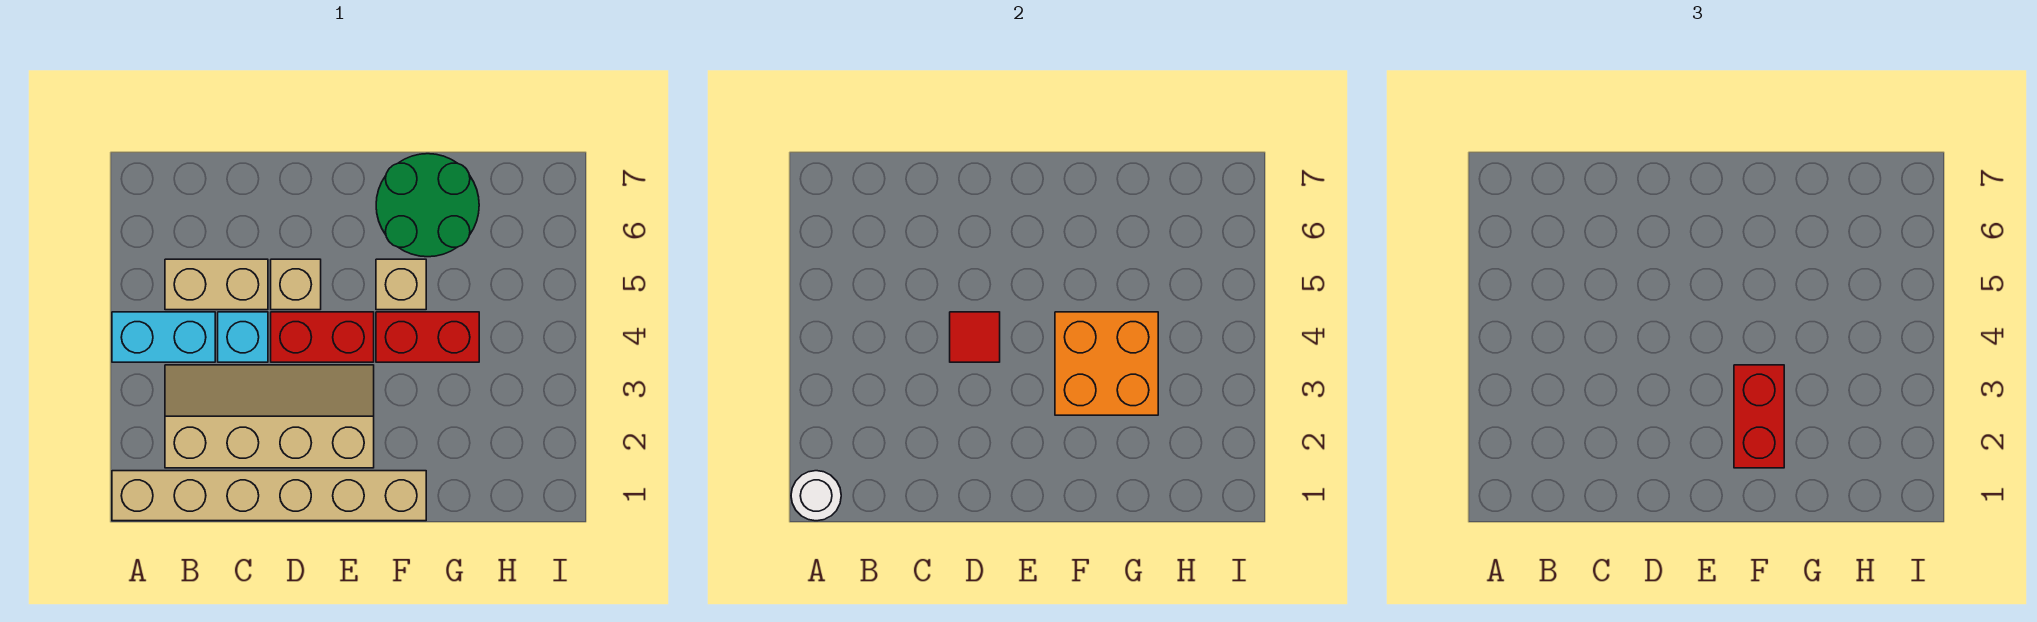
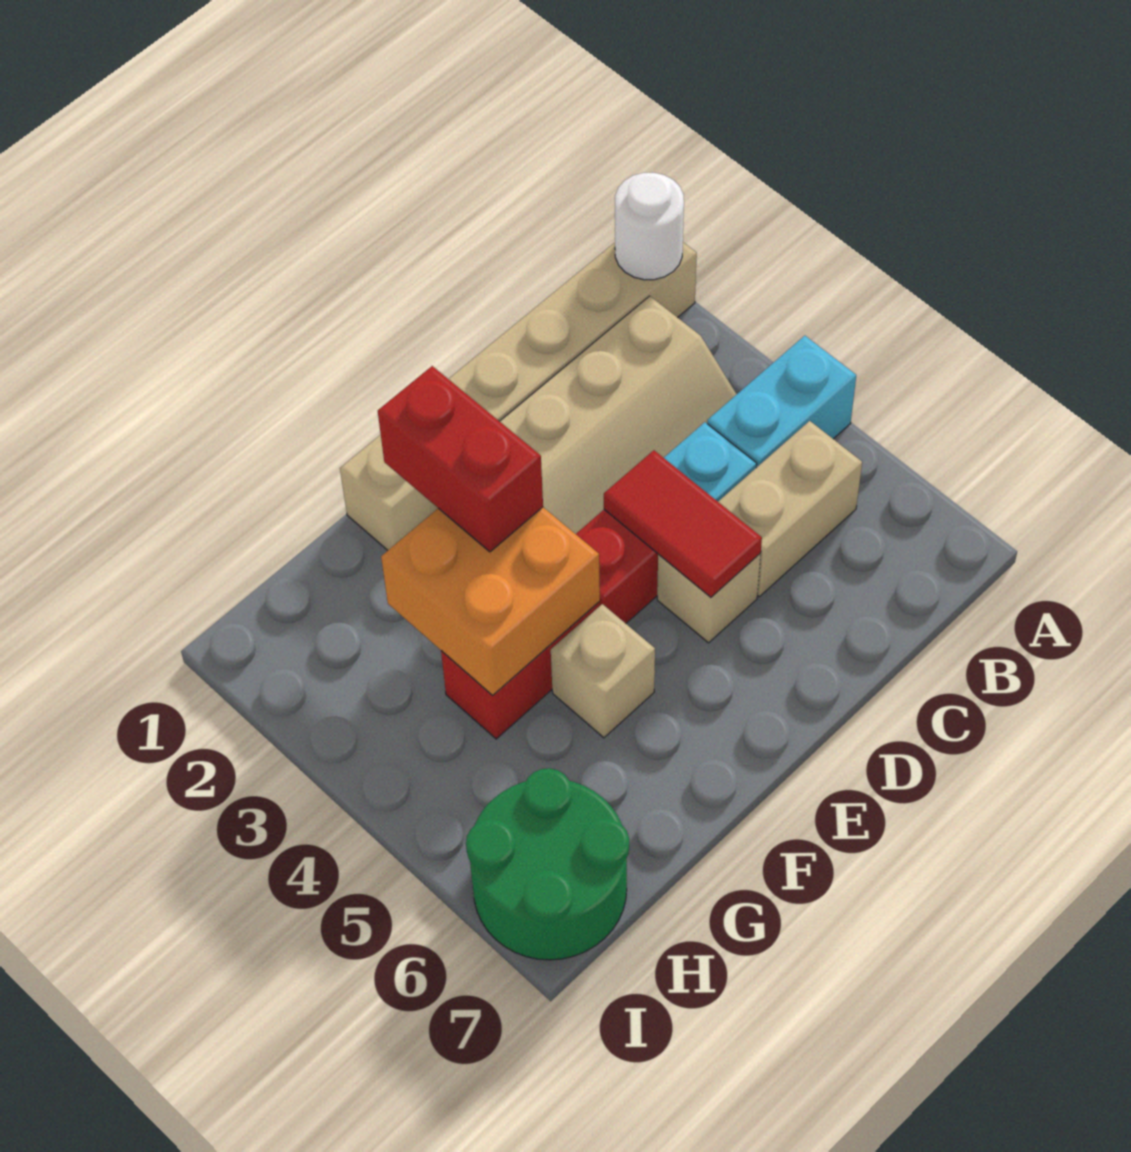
red tile D4 level 2 -> red tile D4:D5 level 2
green round brick F6:G7 level 1 -> green round brick H6:I7 level 1

